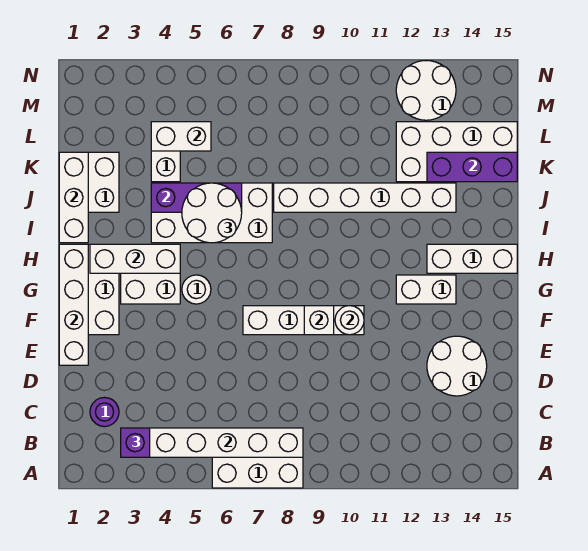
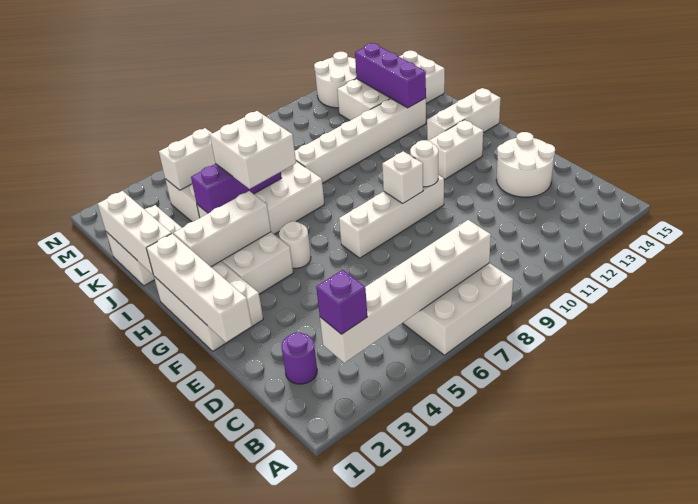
white round brick I5:J6 level 3 -> white brick I5:J6 level 3
purple brick K13:K15 level 2 -> purple brick J13:L13 level 2

